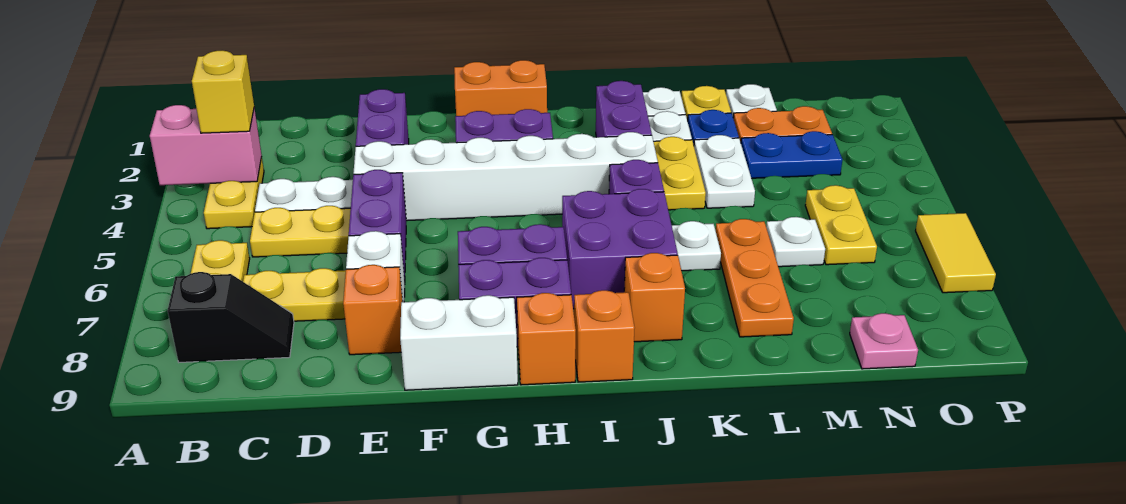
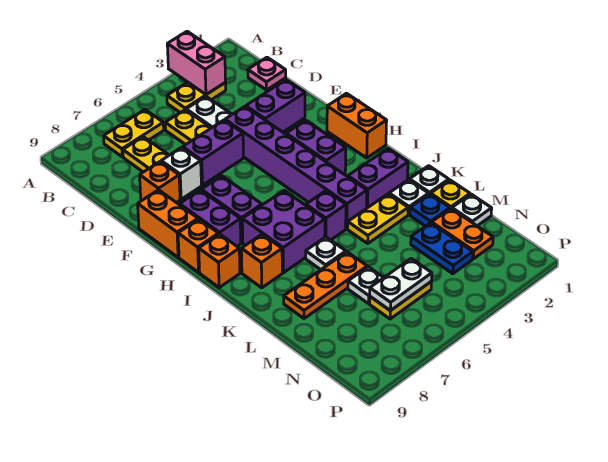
yellow brick B3 level 3 -> none
black slope B8:C8 level 1 top B -> none
white brick E4:J4 level 1 -> purple brick E4:J4 level 1
white brick F9:G9 level 1 -> orange brick F9:G9 level 1
white plate L3:L4 level 1 -> white plate N5:N6 level 2
pink plate N9 level 1 -> pink plate C1 level 1
yellow tile P6:P7 level 1 -> none

